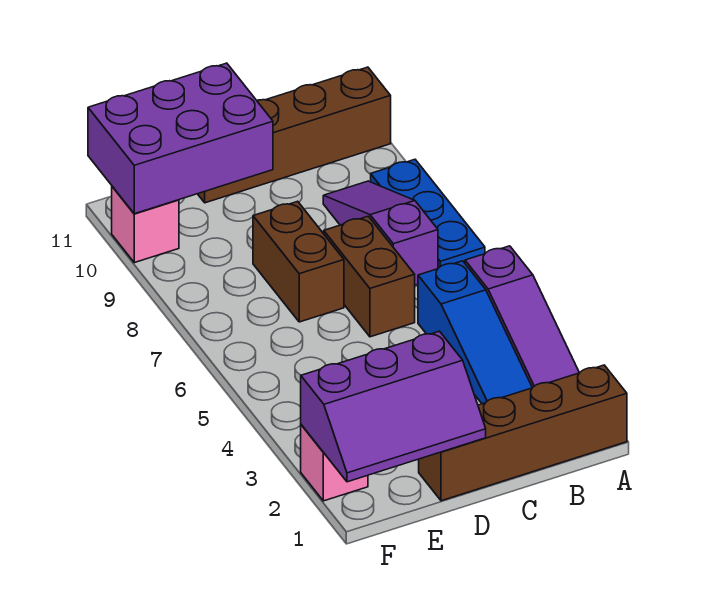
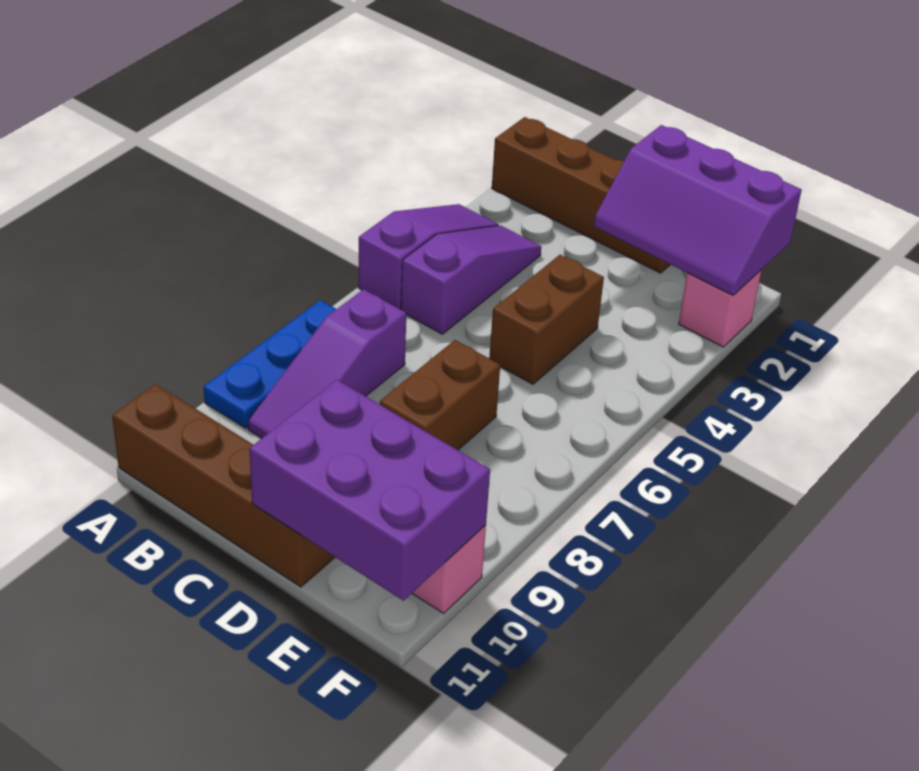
blue slope B3:B5 level 1 top 5 -> purple slope B3:B5 level 1 top 5
brown brick C6:C7 level 1 -> brown brick D4:D5 level 1
purple slope D1:F2 level 2 top 2 -> purple slope D1:F2 level 2 top 1

